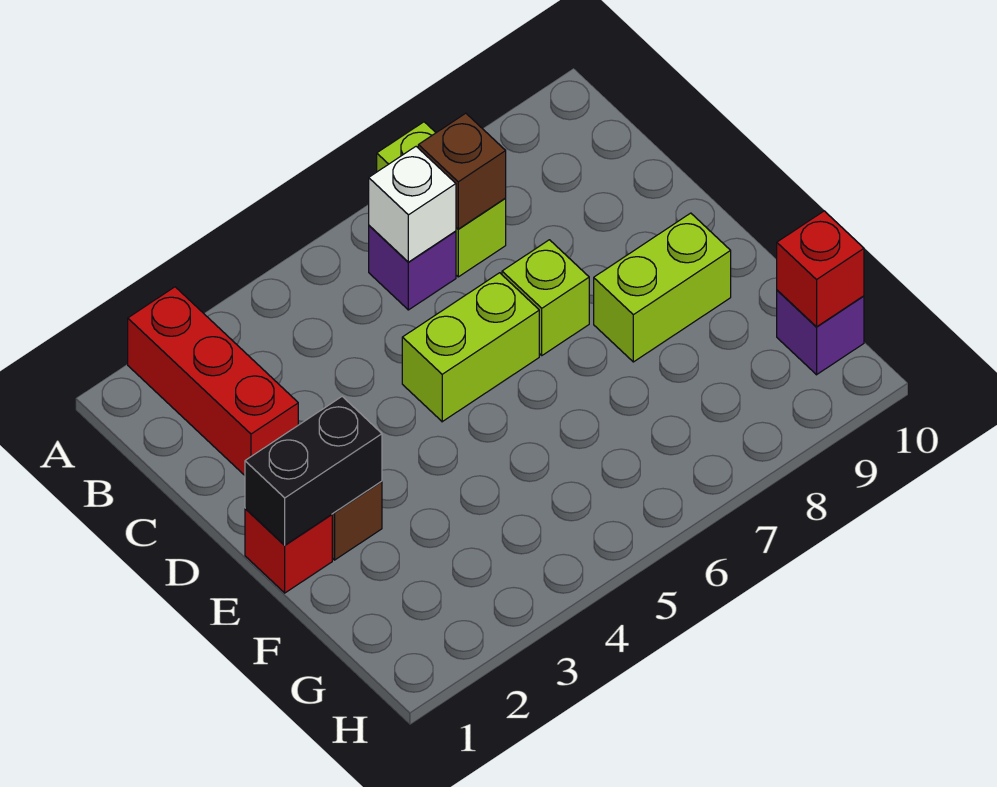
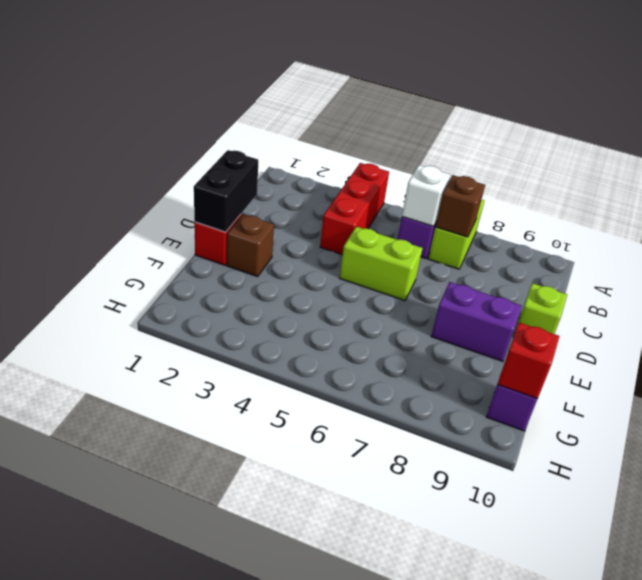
red brick A2:C2 level 1 -> red brick A4:C4 level 1
lime brick D7 level 1 -> lime brick D10 level 1
black brick E1:E2 level 2 -> black brick D1:E1 level 2
lime brick E8:E9 level 1 -> purple brick E8:E9 level 1

